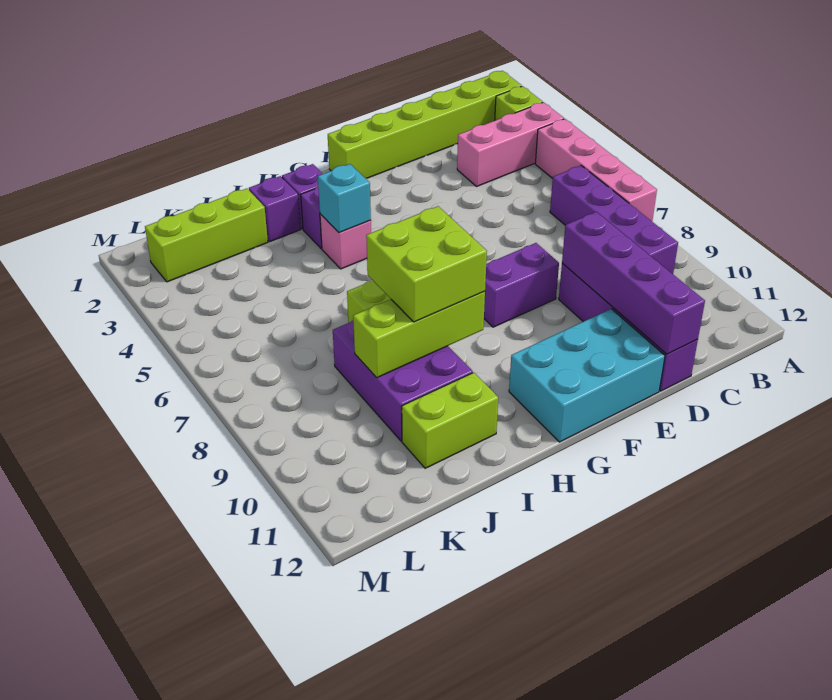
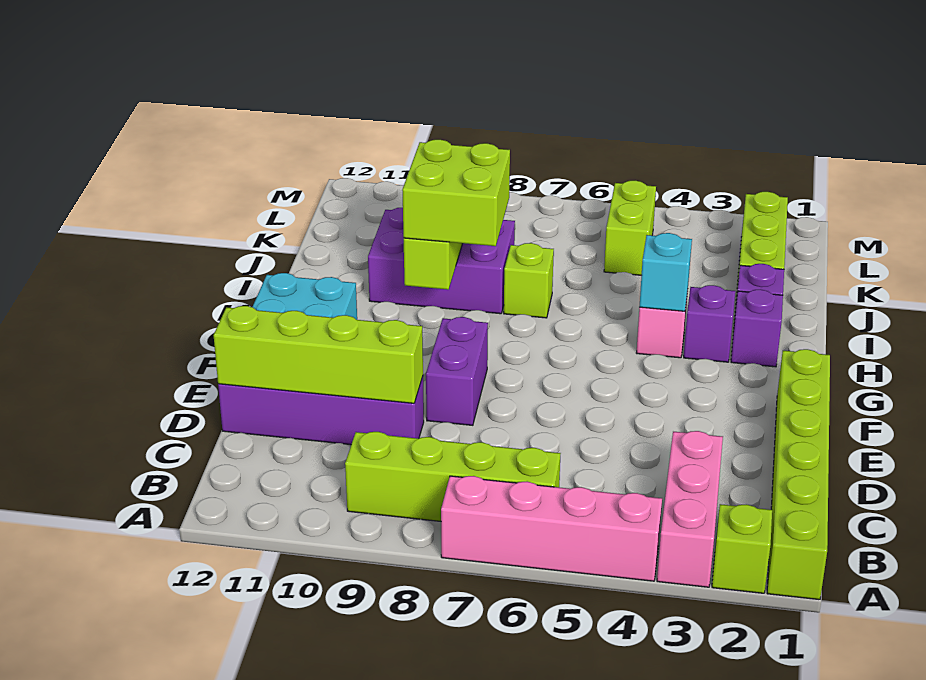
purple brick B6:B9 level 1 -> lime brick B6:B9 level 1
purple brick D9:D12 level 2 -> lime brick D9:D12 level 2
lime brick I11:J11 level 1 -> lime brick K5:L5 level 1

